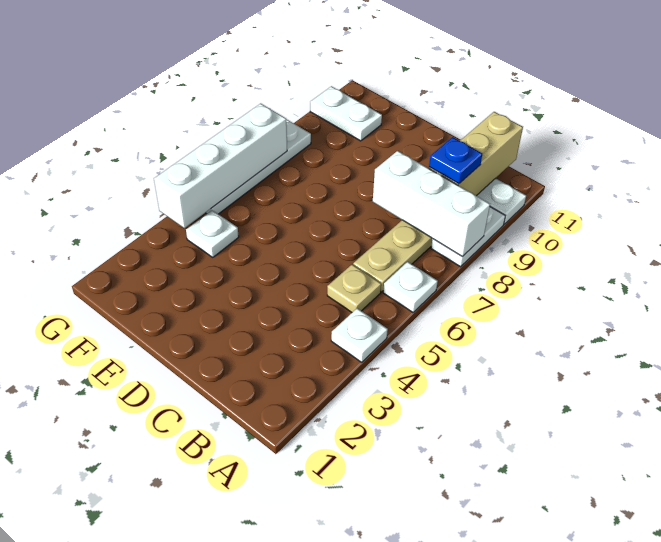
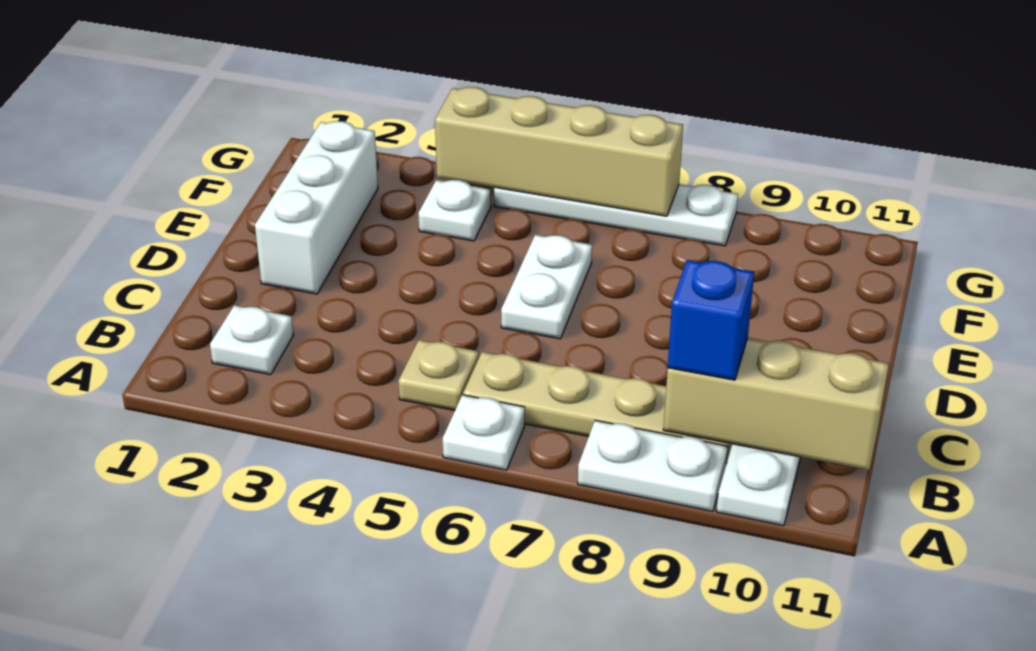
white plate A4 level 1 -> white plate B2 level 1
white brick A8:C8 level 2 -> white brick D2:F2 level 1
blue plate B9 level 3 -> blue brick B9 level 3
white plate F10:G10 level 1 -> white plate D6:E6 level 1
white brick G4:G7 level 2 -> tan brick G4:G7 level 2

